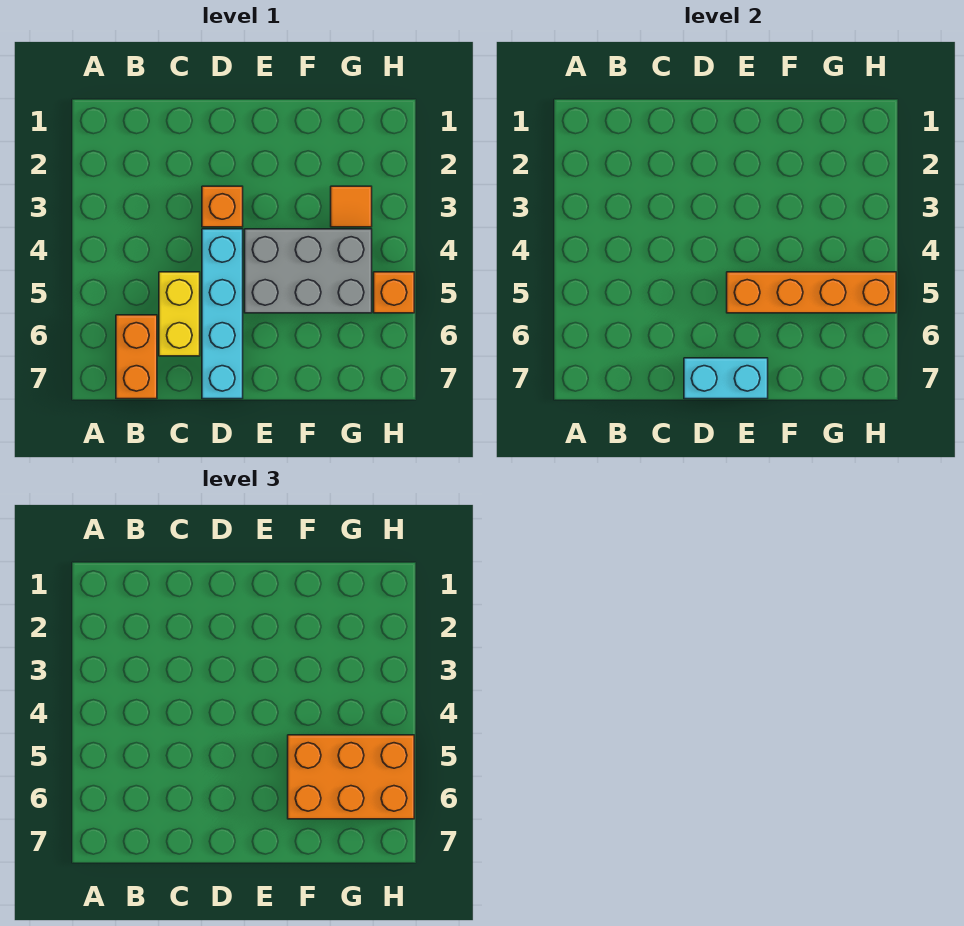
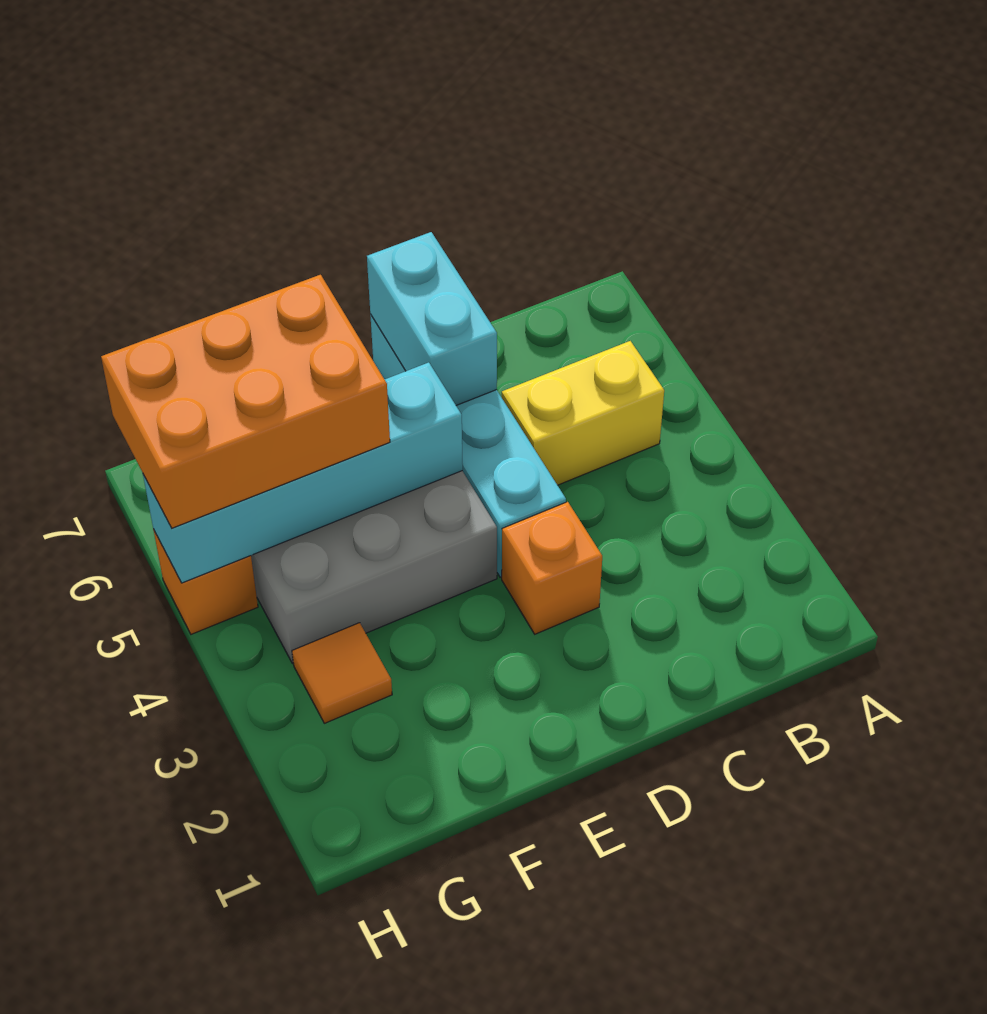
orange brick B6:B7 level 1 -> none
yellow brick C5:C6 level 1 -> yellow brick B5:C5 level 1
cyan brick D7:E7 level 2 -> cyan brick D6:D7 level 2
orange brick E5:H5 level 2 -> cyan brick E5:H5 level 2

